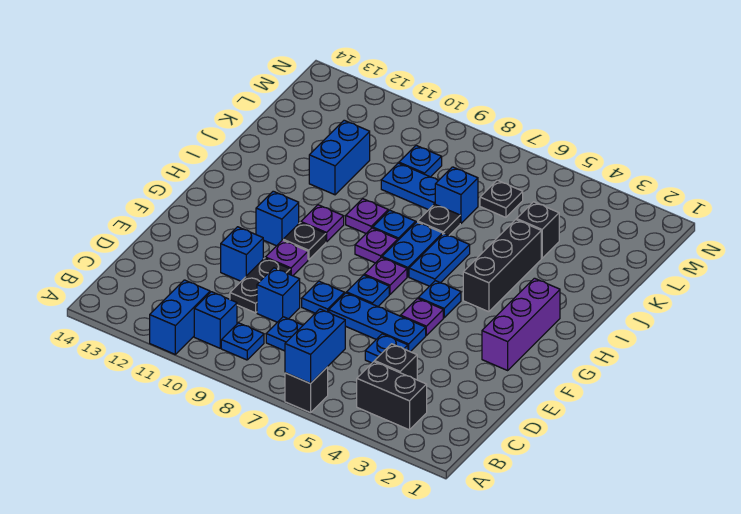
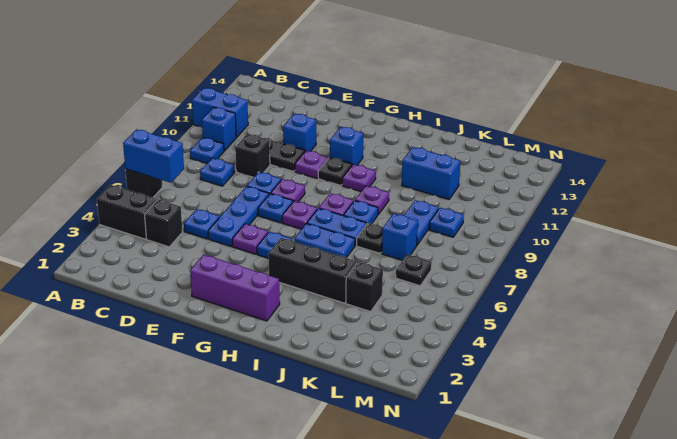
black brick B3:B4 level 1 -> black brick A4:B4 level 1
blue brick D9 level 1 -> black brick D9 level 1
none -> purple plate F8 level 1

